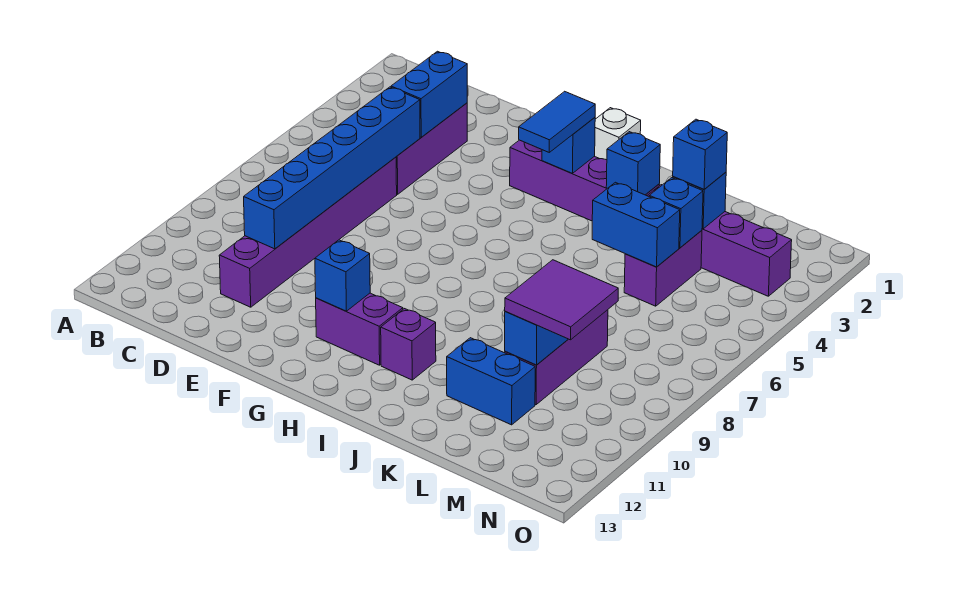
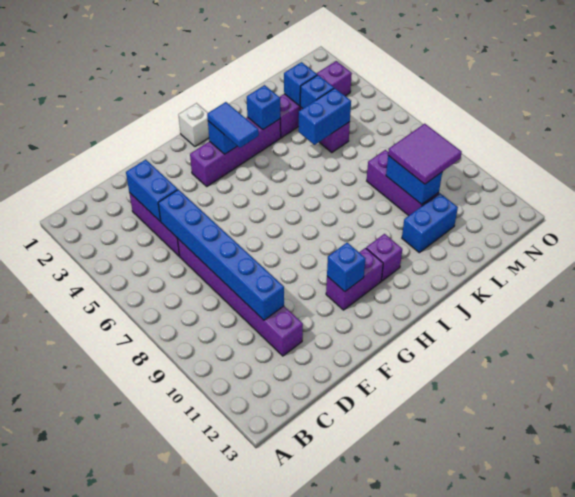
blue brick L3 level 3 -> none

